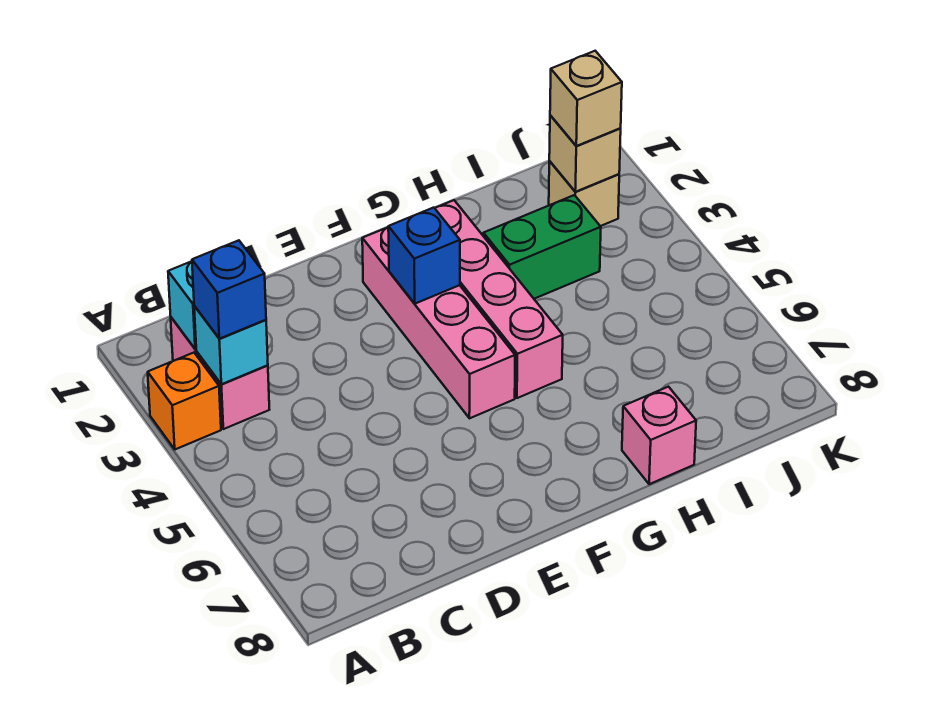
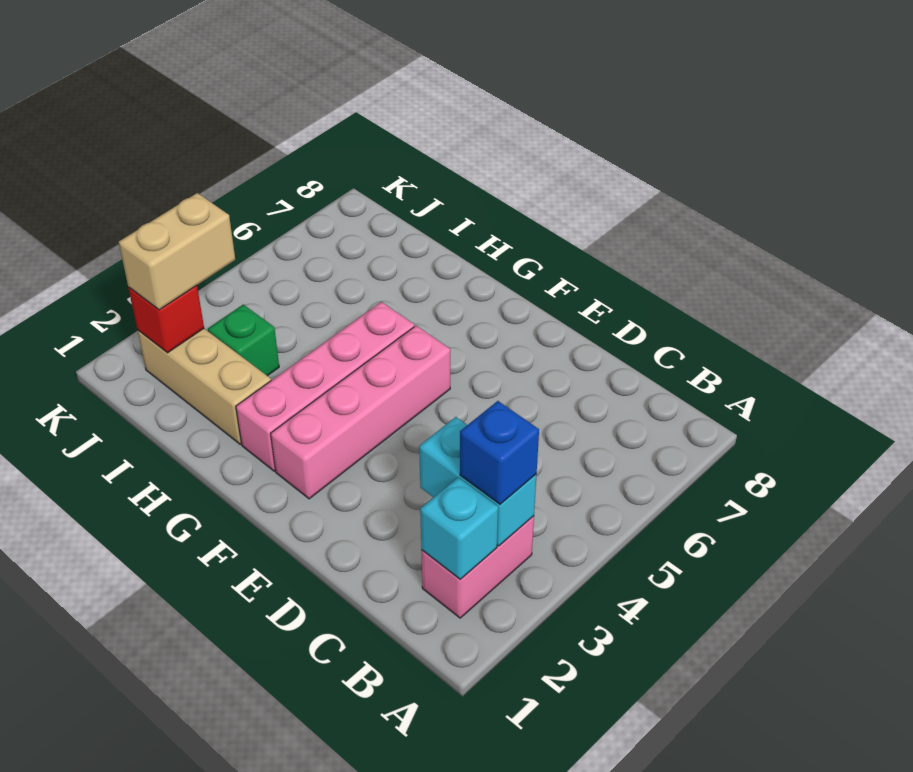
orange brick A3 level 1 -> none
cyan brick B3 level 2 -> cyan brick B3:C3 level 2
blue brick F3 level 2 -> none
green brick H3:I3 level 1 -> green brick I3 level 1
pink brick H8 level 1 -> none
tan brick J2 level 1 -> tan brick H2:J2 level 1
tan brick J2 level 2 -> red brick J2 level 2
tan brick J2 level 3 -> tan brick J2:J3 level 3

